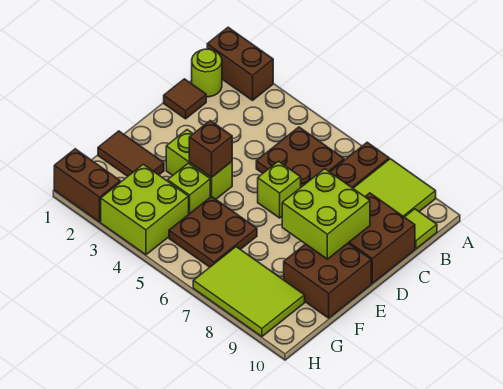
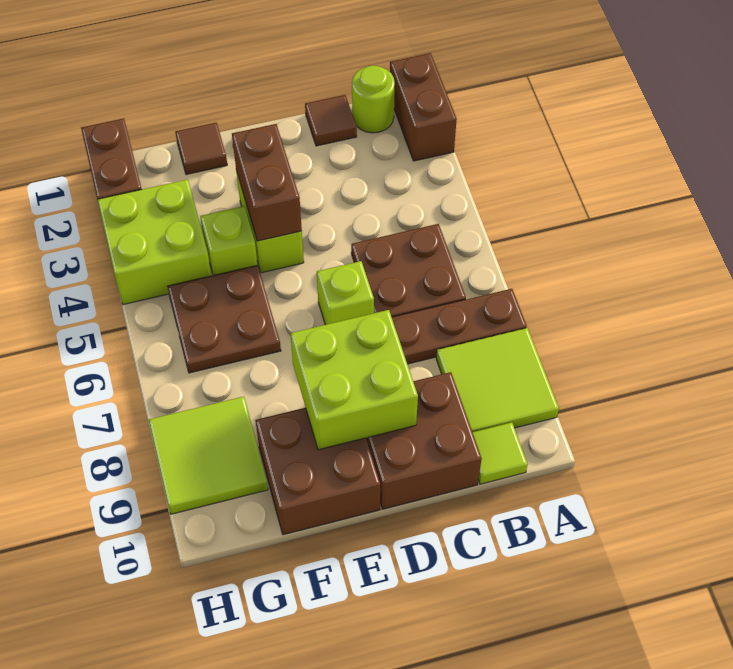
brown brick E4 level 2 -> brown brick E3:E4 level 2
brown tile F1:F2 level 1 -> brown tile F1 level 1
lime tile G7:H9 level 1 -> lime tile G8:H9 level 1

